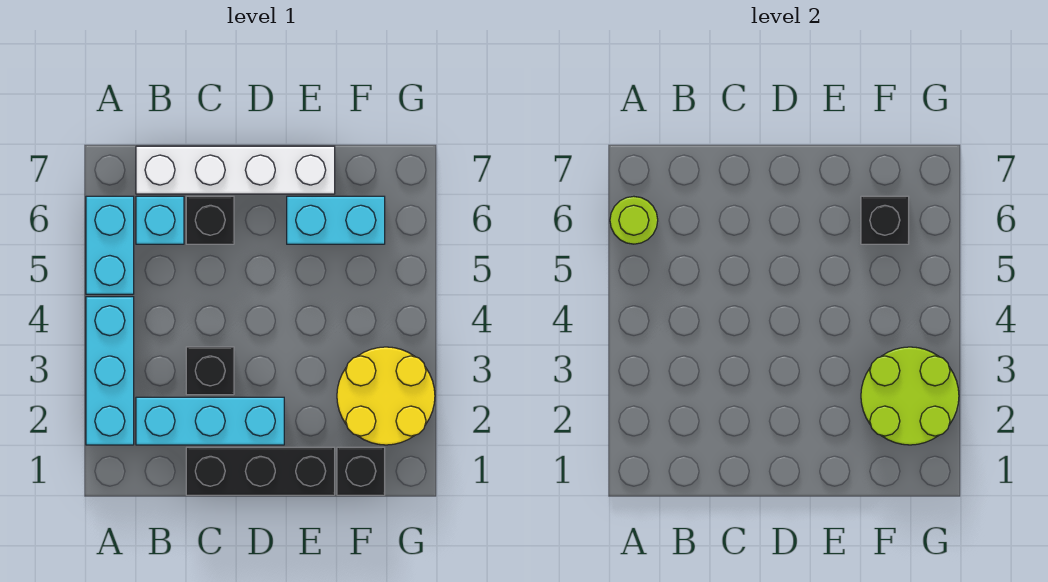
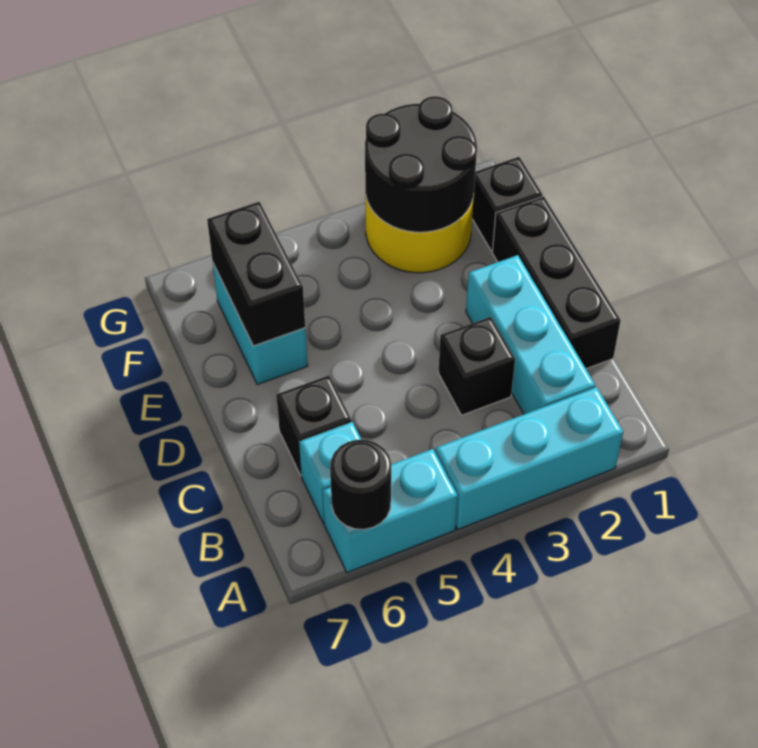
lime round brick A6 level 2 -> black round brick A6 level 2
white brick B7:E7 level 1 -> none
lime round brick F2:G3 level 2 -> black round brick F2:G3 level 2
black brick F6 level 2 -> black brick E6:F6 level 2

